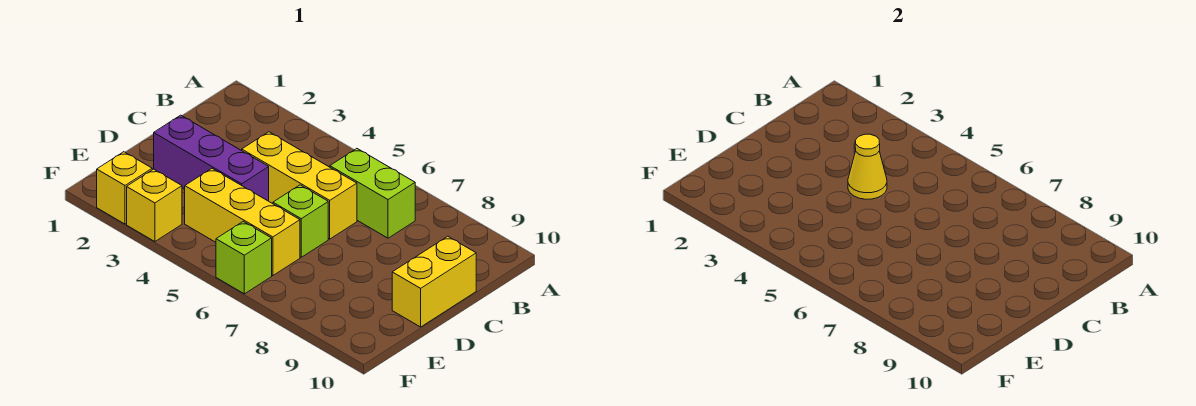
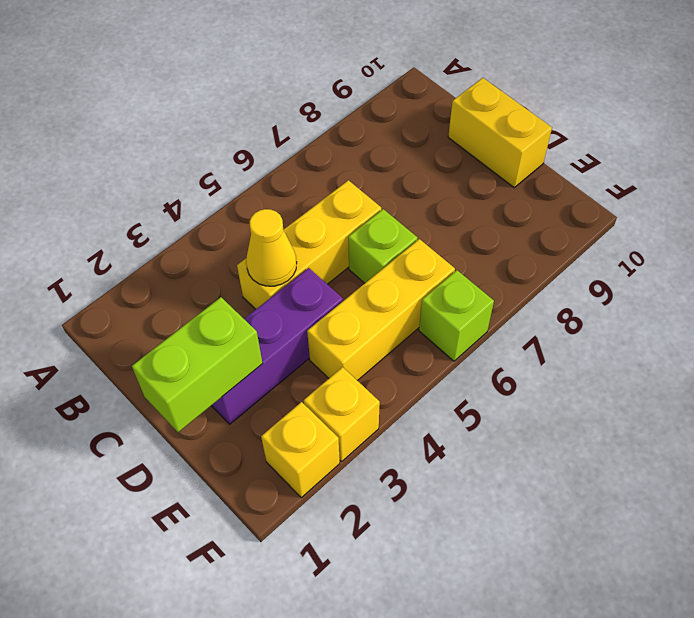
lime brick B6:B7 level 1 -> lime brick D1:D2 level 2

